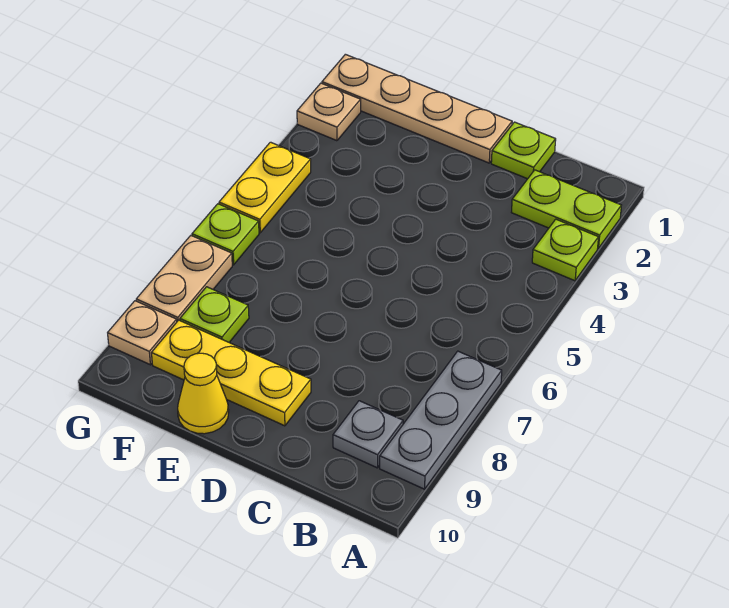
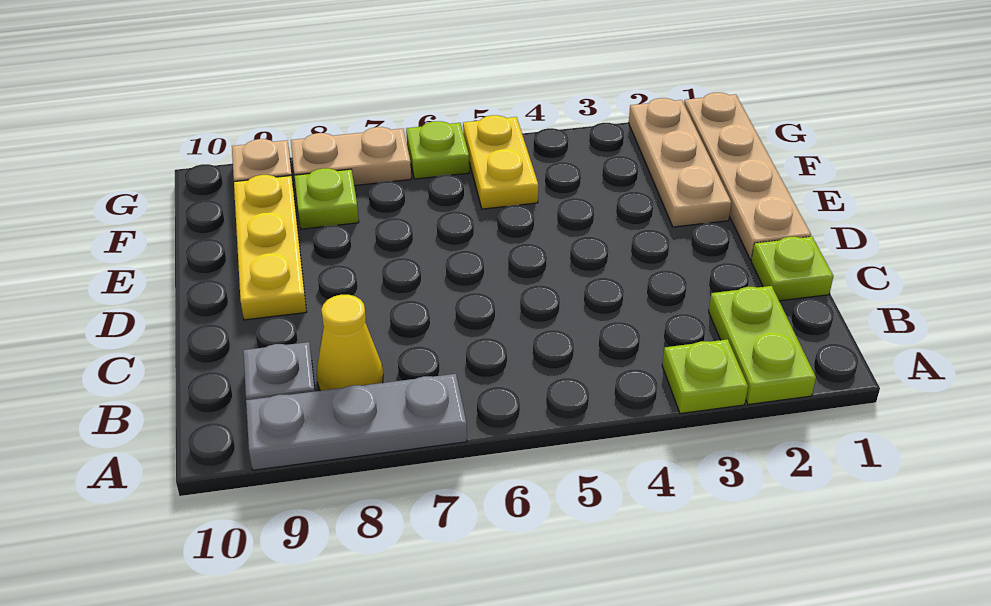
yellow cone E10 level 1 -> yellow cone B8 level 1
tan plate G2 level 1 -> tan plate E2:G2 level 1
yellow plate G4:G5 level 1 -> yellow plate F5:G5 level 1

